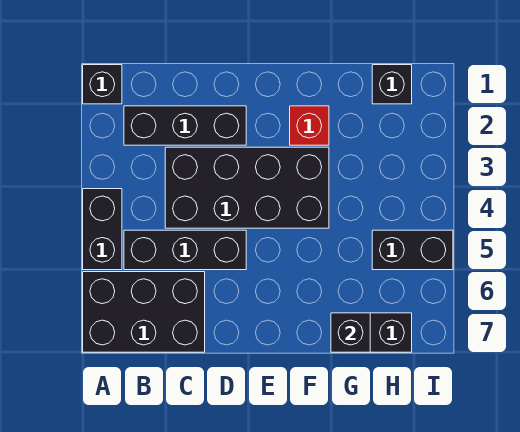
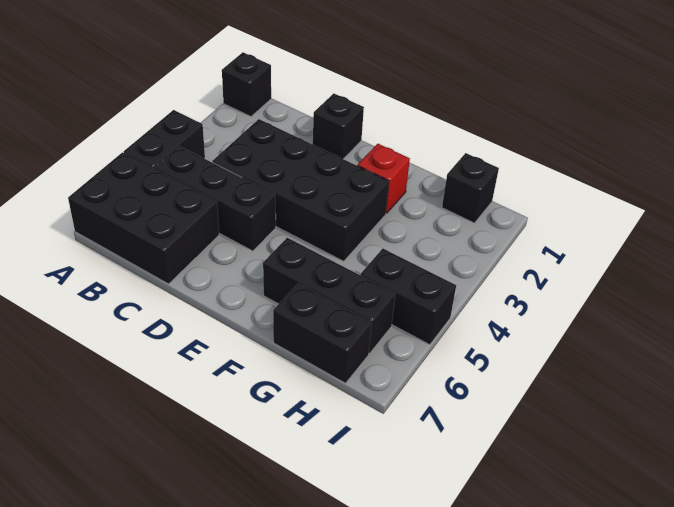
black brick B2:D2 level 1 -> black brick F6:H6 level 1
black brick G7 level 2 -> black brick D1 level 1

